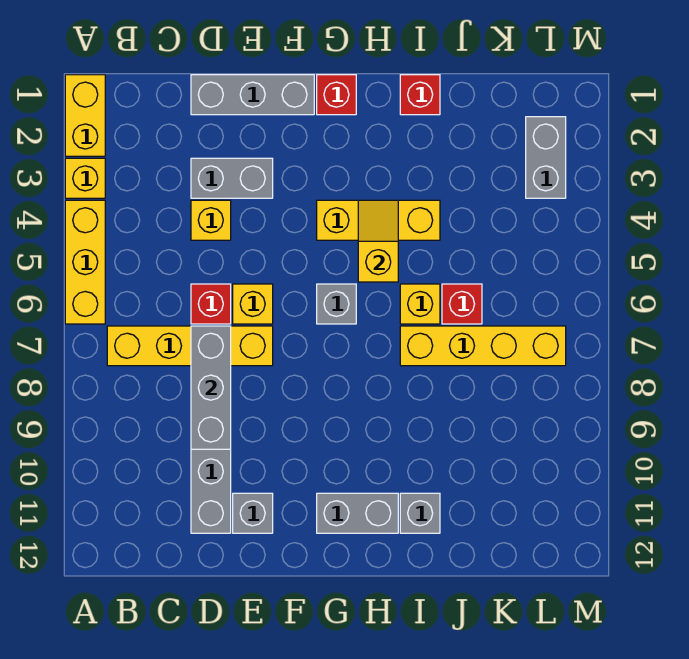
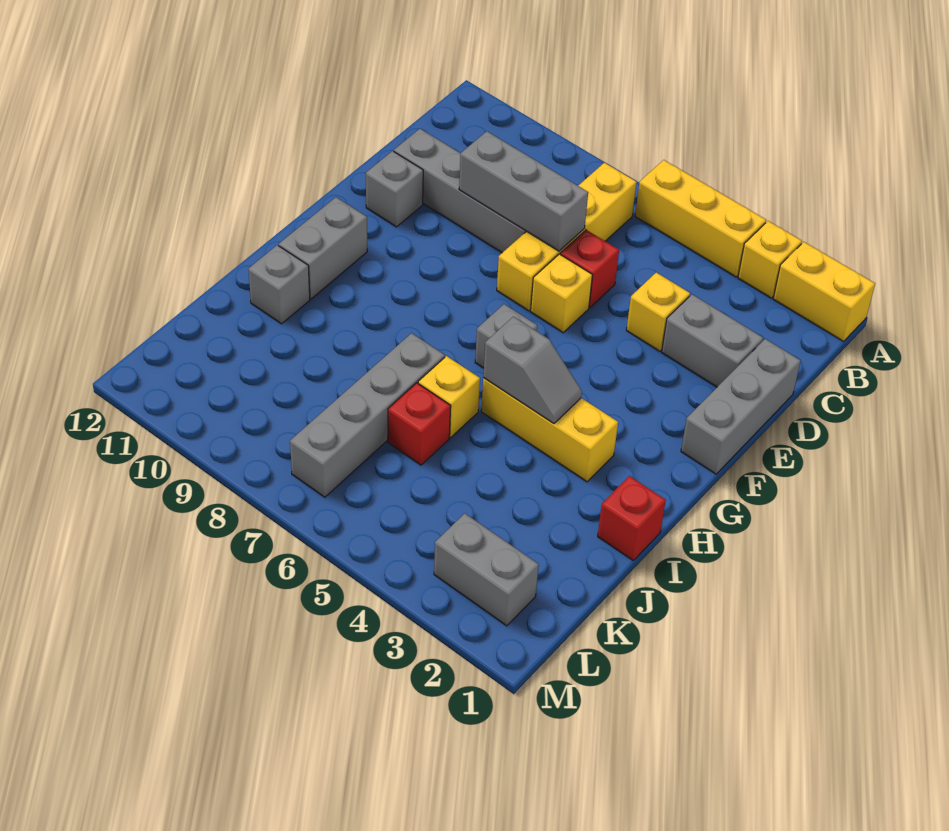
grey brick D3:E3 level 1 -> grey brick D2:D3 level 1
red brick G1 level 1 -> none
yellow brick G4:I4 level 1 -> yellow brick H3:H5 level 1
yellow slope H4:H5 level 2 top 5 -> grey slope H4:H5 level 2 top 5
yellow brick I7:L7 level 1 -> grey brick I7:L7 level 1

